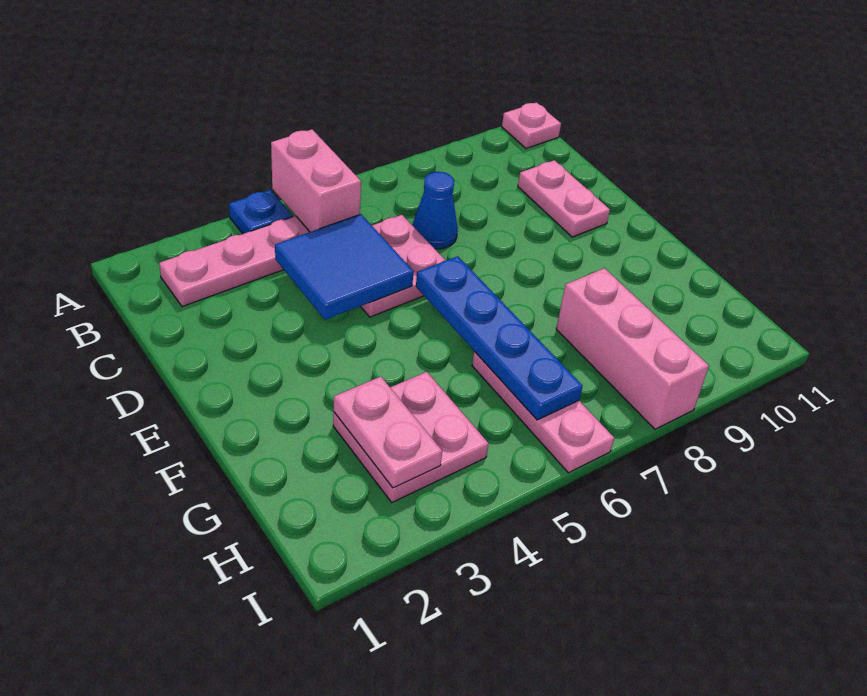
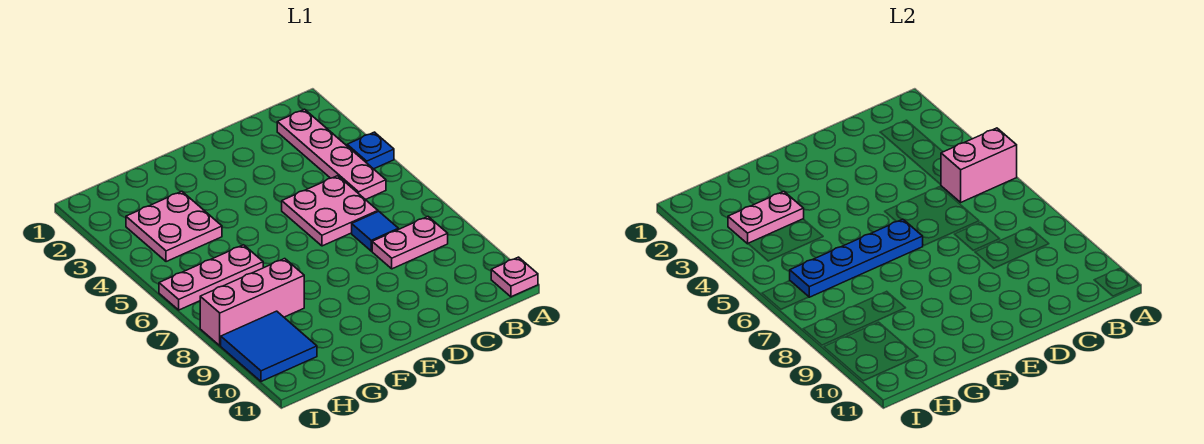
blue tile C4:D5 level 2 -> blue tile H9:I10 level 1
blue cone C7 level 1 -> blue tile C7 level 1
pink plate C10:D10 level 1 -> pink plate B8:C8 level 1

